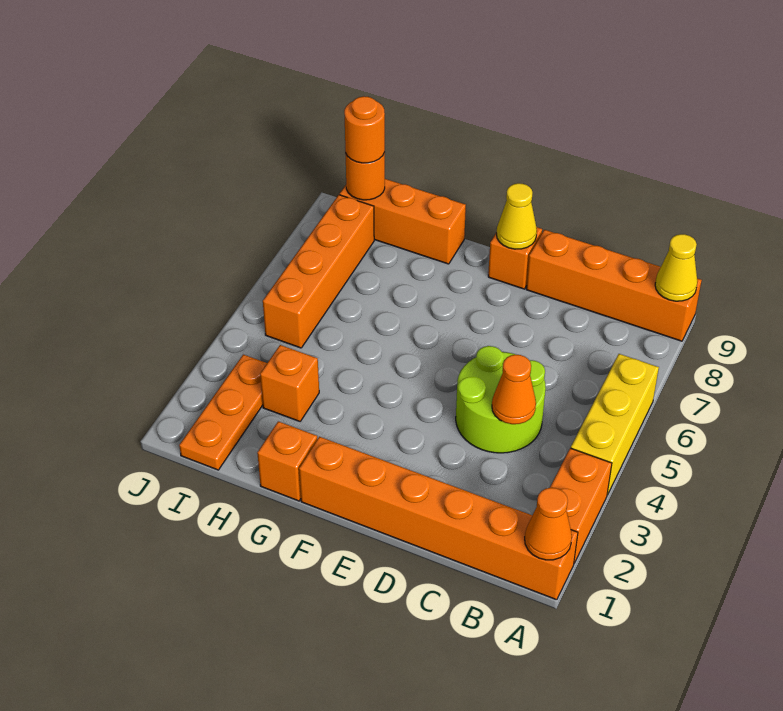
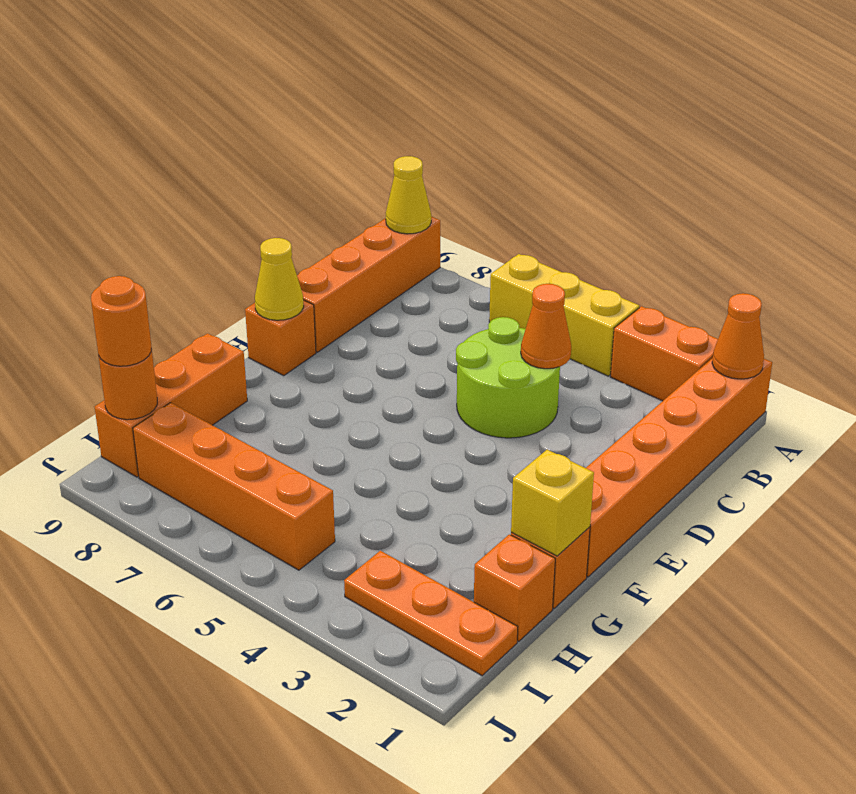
none -> yellow brick G1 level 2
orange brick H3 level 1 -> orange brick H1 level 1

